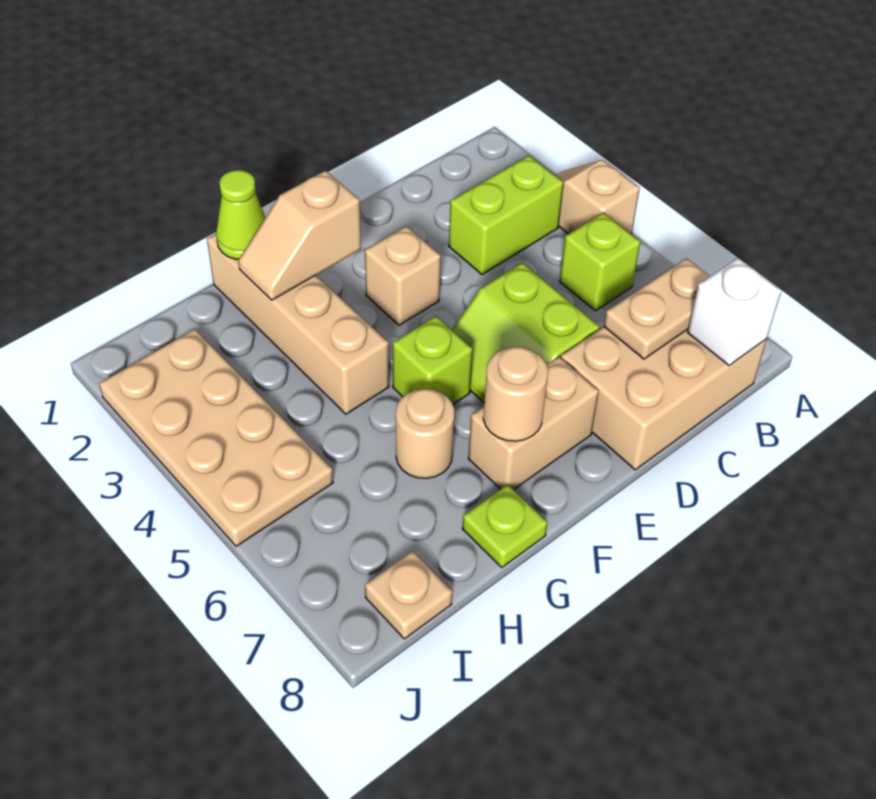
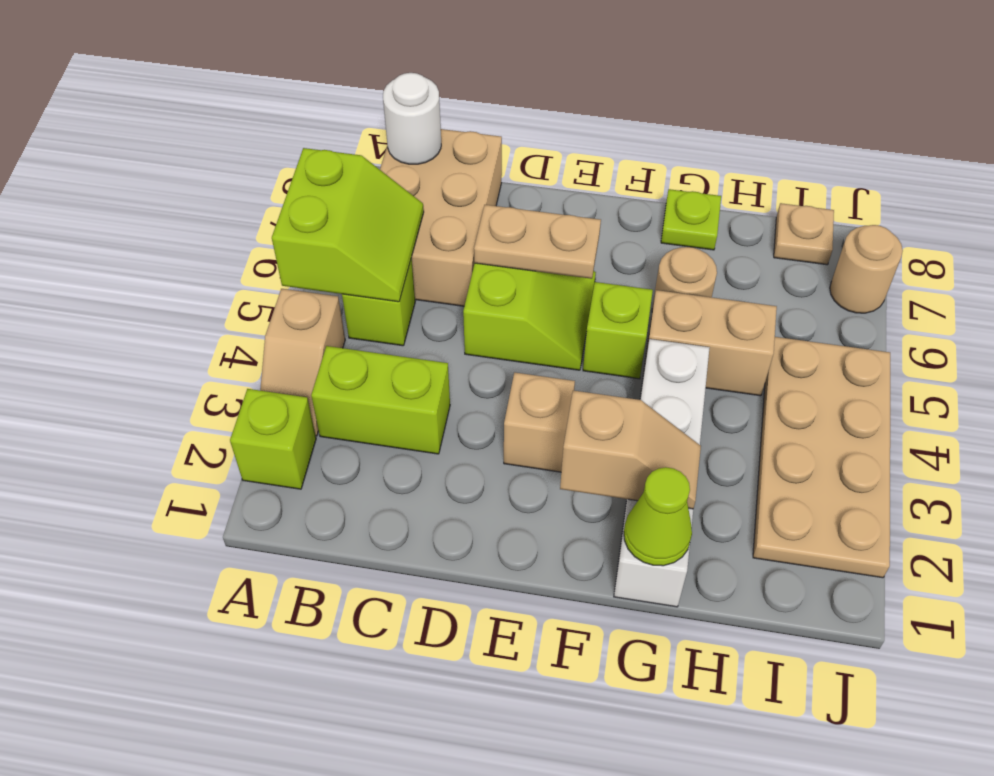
none -> lime brick A2 level 1
none -> lime slope A5:B6 level 2 top A
tan brick B7:D8 level 1 -> tan brick B6:C8 level 1
tan plate B7:C7 level 2 -> tan plate D6:E6 level 2
white brick B8 level 2 -> white round brick B8 level 2
tan brick E7:F7 level 1 -> tan brick G5:H5 level 1
tan round brick F7 level 2 -> tan round brick J7 level 1
tan brick G1:G4 level 1 -> white brick G1:G4 level 1

